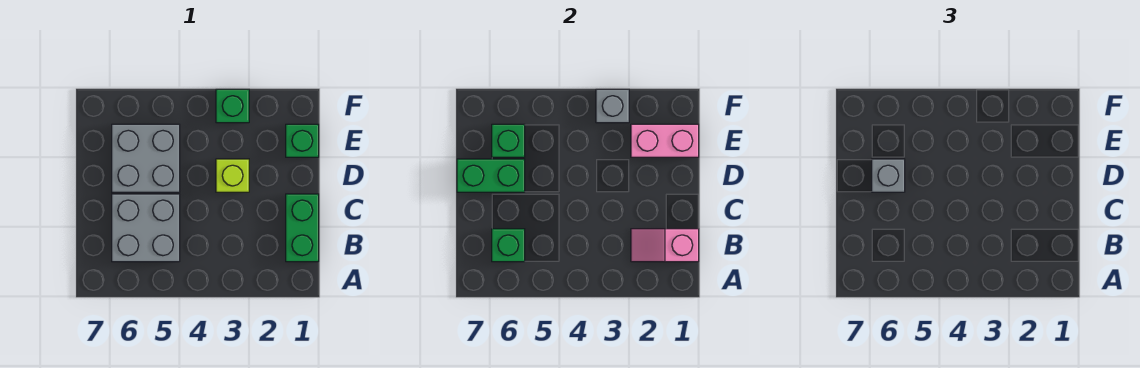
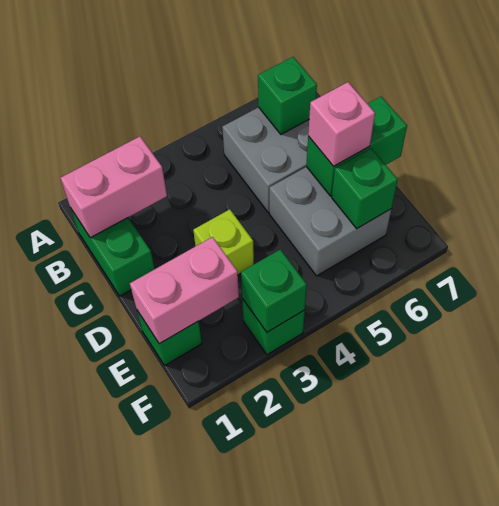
pink slope B1:B2 level 2 top 1 -> pink brick B1:B2 level 2
grey brick D6 level 3 -> pink brick D6 level 3
grey brick F3 level 2 -> green brick F3 level 2

